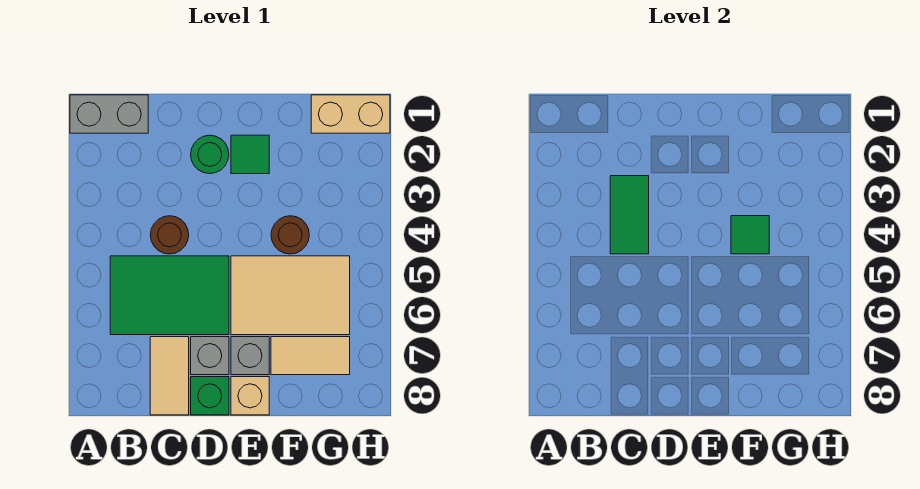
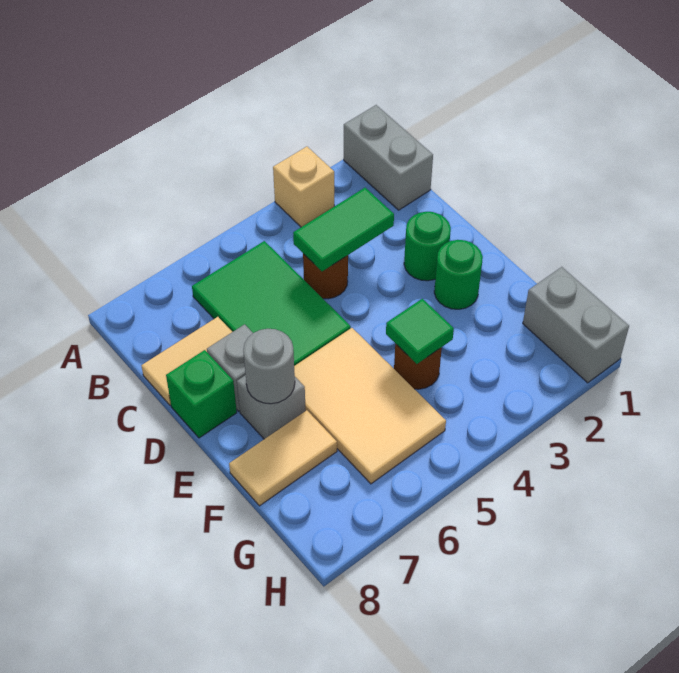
green tile E2 level 1 -> green round brick E2 level 1
none -> grey round brick E7 level 2
tan brick E8 level 1 -> tan brick A3 level 1
tan tile F7:G7 level 1 -> tan tile F7:F8 level 1
tan brick G1:H1 level 1 -> grey brick G1:H1 level 1

